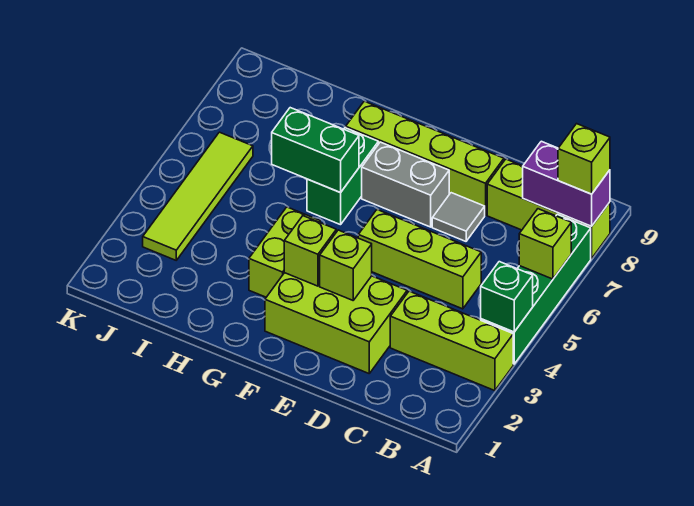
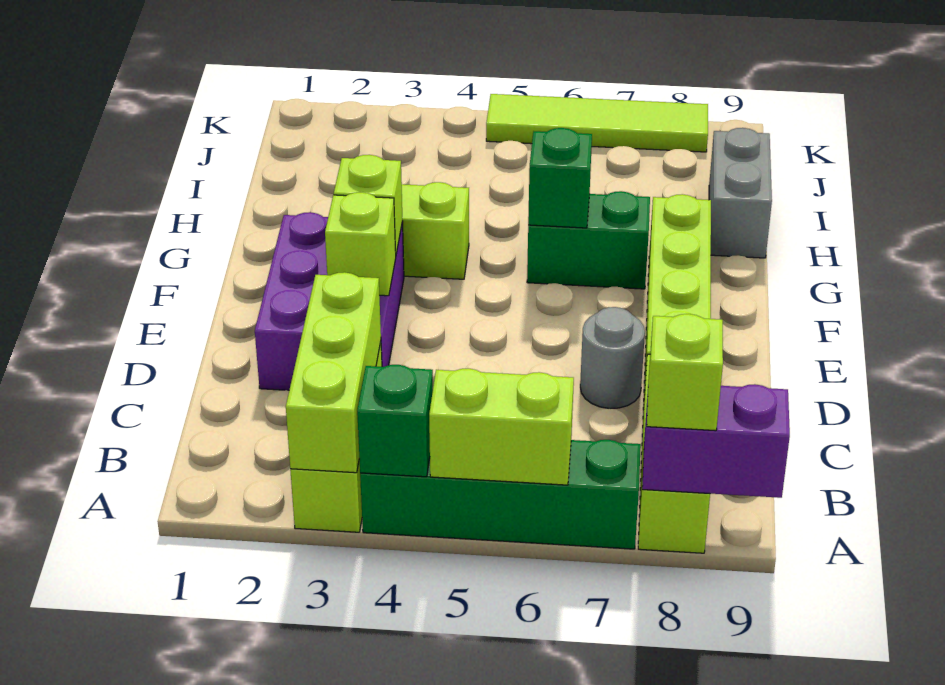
lime brick A6 level 2 -> lime brick A5:A6 level 2
purple brick A8:B8 level 2 -> purple brick A8:A9 level 2
lime brick C5:E5 level 1 -> lime brick A3:C3 level 2
lime brick D2:F3 level 1 -> purple brick D2:F3 level 1
grey tile D7 level 1 -> grey round brick D7 level 1
grey brick E7:F7 level 1 -> grey brick H9:I9 level 1
green brick G6:H6 level 2 -> green brick G6 level 2
lime tile J3:J6 level 1 -> lime tile K5:K8 level 1

